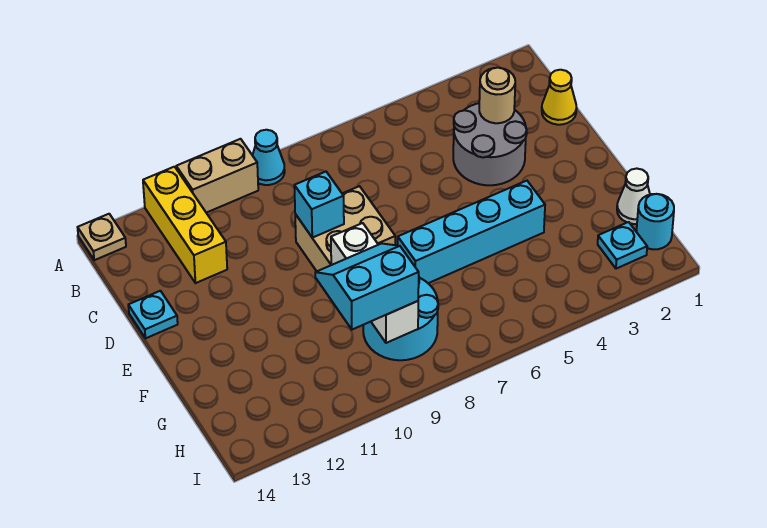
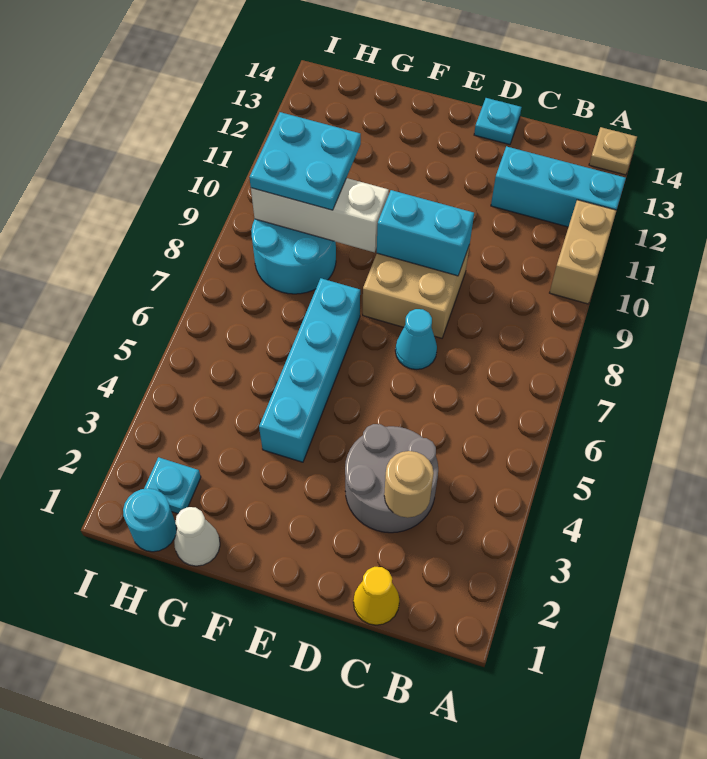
cyan cone A9 level 1 -> cyan cone D7 level 1
yellow brick A12:C12 level 1 -> cyan brick A12:C12 level 1
cyan brick D9 level 2 -> cyan brick D9:E9 level 2
cyan slope G9:H10 level 3 top H -> cyan plate G9:H10 level 3

